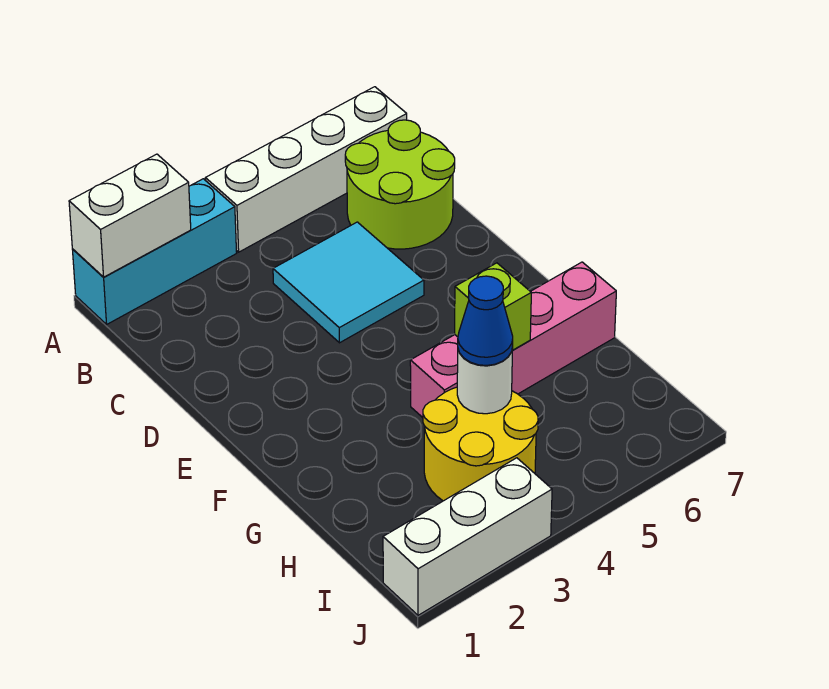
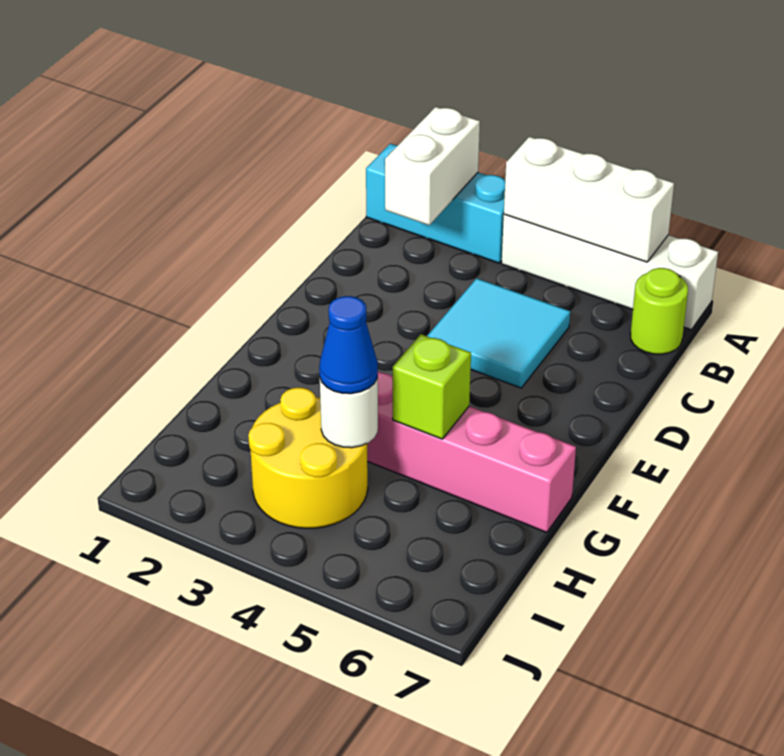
white brick A1:A2 level 2 -> white brick A2:B2 level 2
lime round brick B6:C7 level 1 -> lime round brick B7 level 1
white brick J1:J3 level 1 -> white brick A4:A6 level 2

